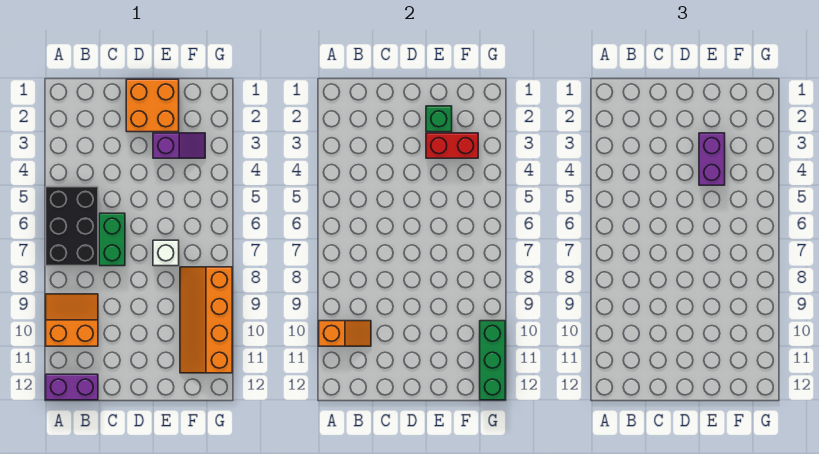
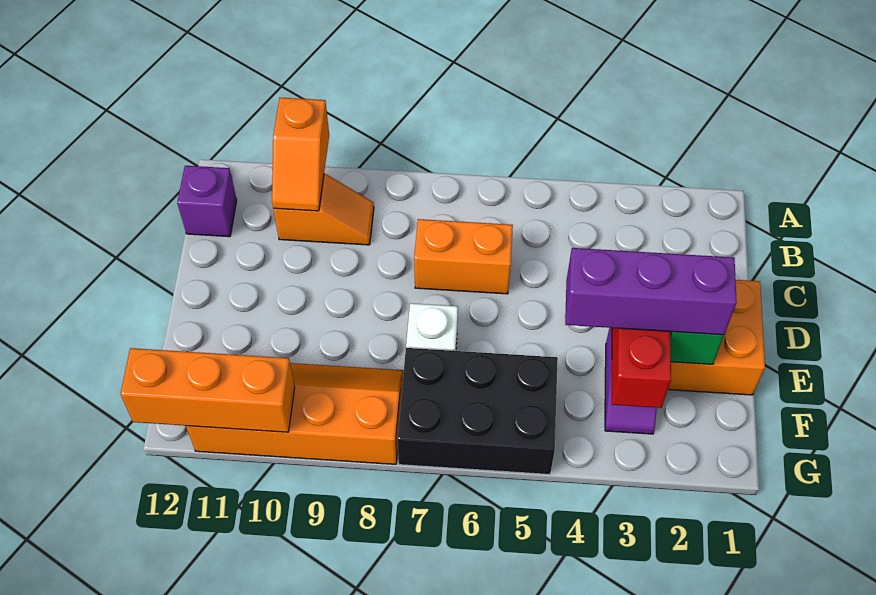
black brick A5:B7 level 1 -> black brick F5:G7 level 1
orange slope A9:B10 level 1 top 10 -> orange slope B9:B10 level 1 top 10
purple brick A12:B12 level 1 -> purple brick B12 level 1
green brick C6:C7 level 1 -> orange brick C6:C7 level 1
purple brick E3:E4 level 3 -> purple brick E2:E4 level 3
green brick G10:G12 level 2 -> orange brick G10:G12 level 2

